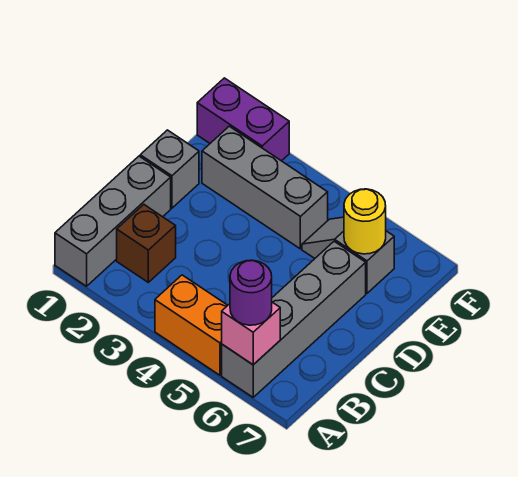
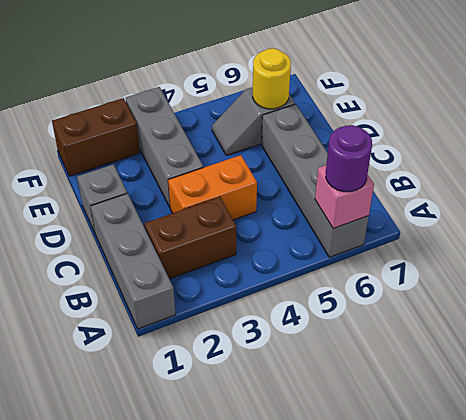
orange brick A4:A5 level 1 -> orange brick C3:C4 level 1
brown brick B2 level 1 -> brown brick B2:B3 level 1
grey brick E2:E4 level 1 -> grey brick D3:F3 level 1
purple brick F1:F2 level 1 -> brown brick F1:F2 level 1

